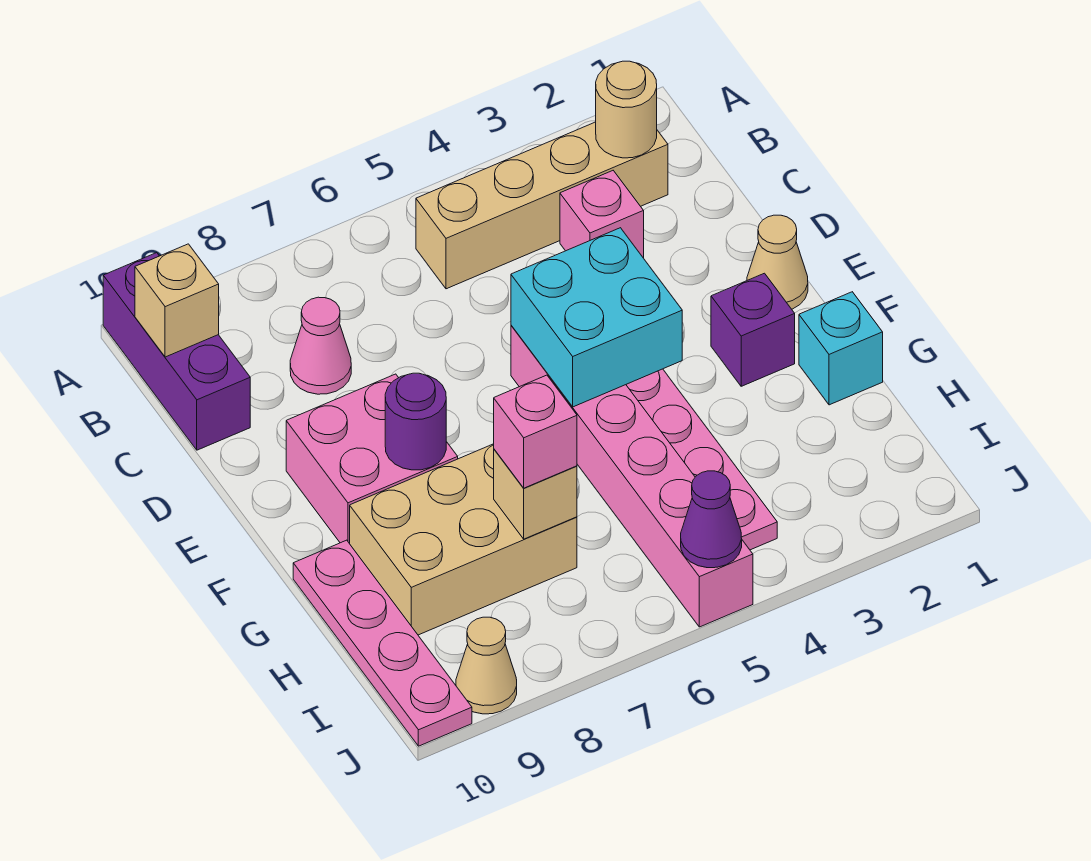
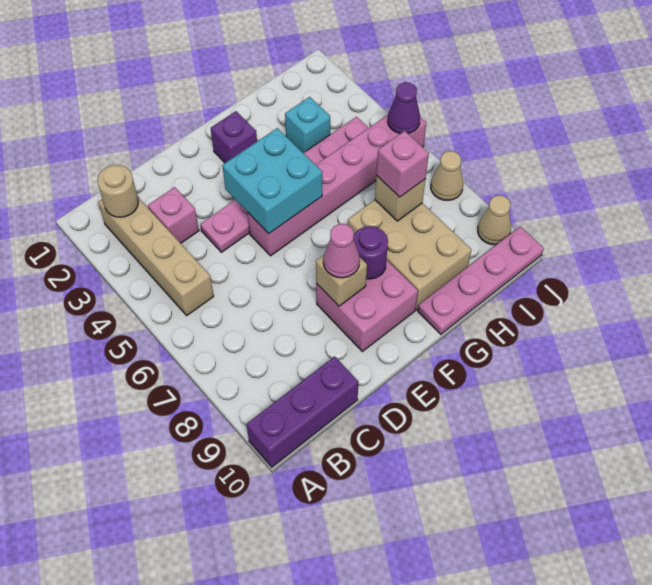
tan brick B10 level 2 -> tan brick E8 level 2
pink cone C8 level 1 -> pink cone E8 level 3
tan cone E1 level 1 -> tan cone J7 level 1
cyan brick G1 level 1 -> cyan brick H3 level 1

